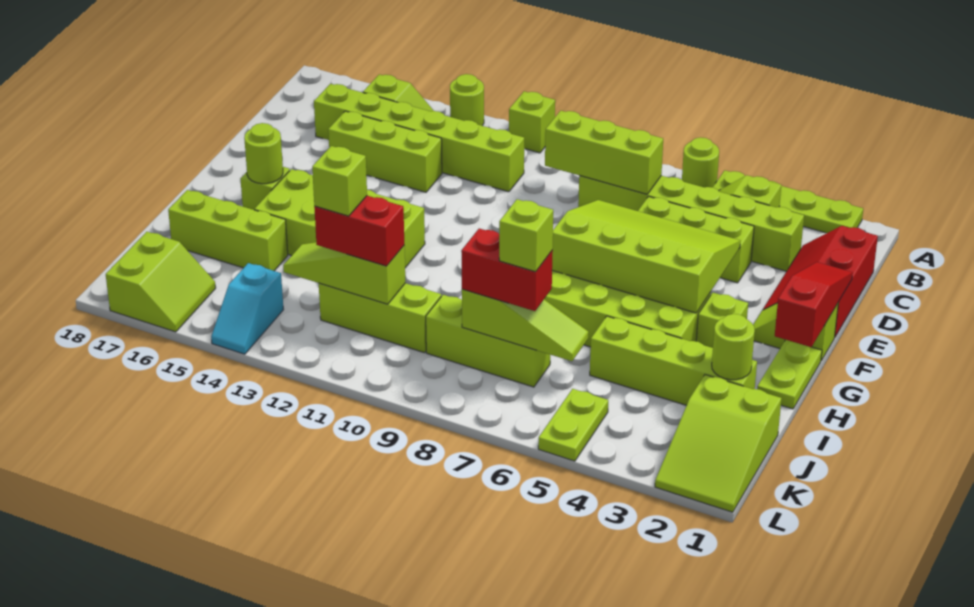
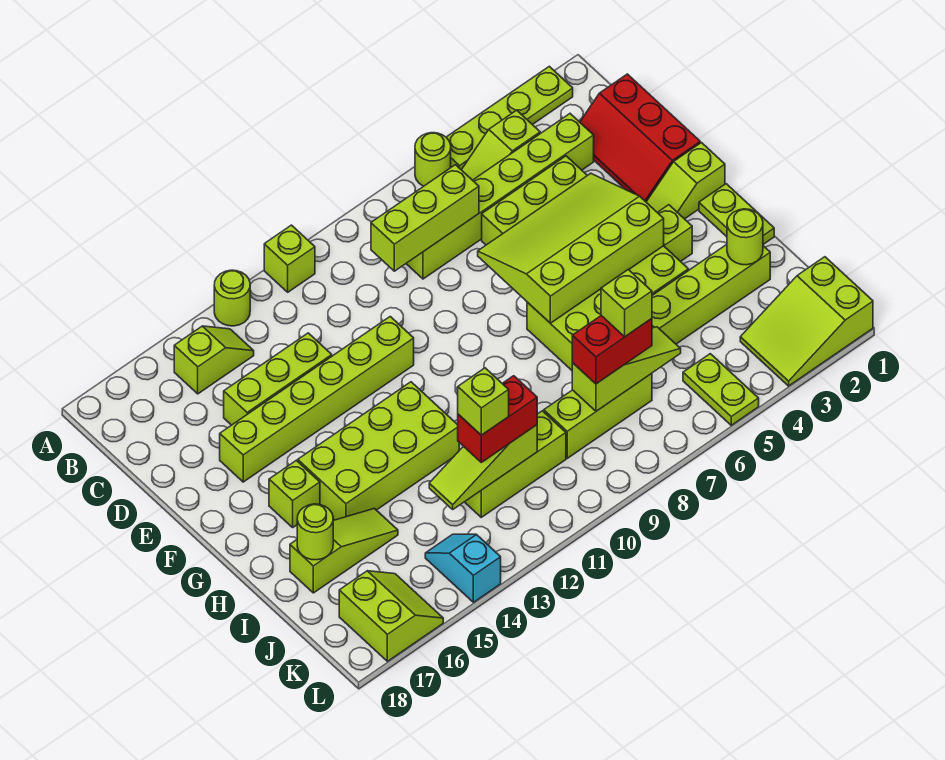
lime brick C11:C16 level 1 -> lime brick E11:E16 level 1
red slope E1:G1 level 2 top G -> none
lime round brick G16 level 2 -> lime round brick I17 level 2
lime brick I15:I17 level 1 -> lime slope I15:I17 level 1 top 17
lime slope J1:L2 level 1 top J -> lime slope K1:L3 level 1 top 1
cyan slope K14:L14 level 1 top K -> cyan slope K14:L14 level 1 top L

